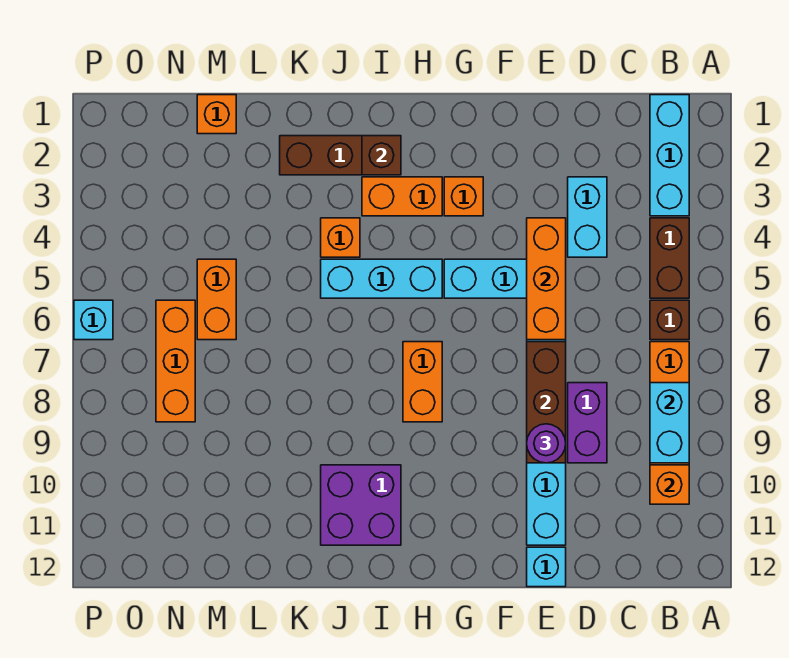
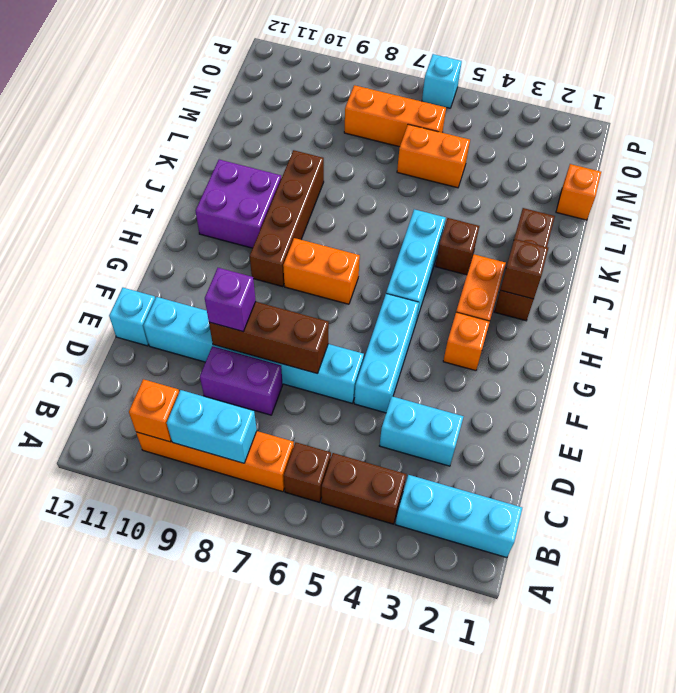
orange brick E4:E6 level 2 -> none
purple round brick E9 level 3 -> purple brick E9 level 3
none -> brown brick H9:K9 level 1
orange brick J4 level 1 -> brown brick J4 level 1

